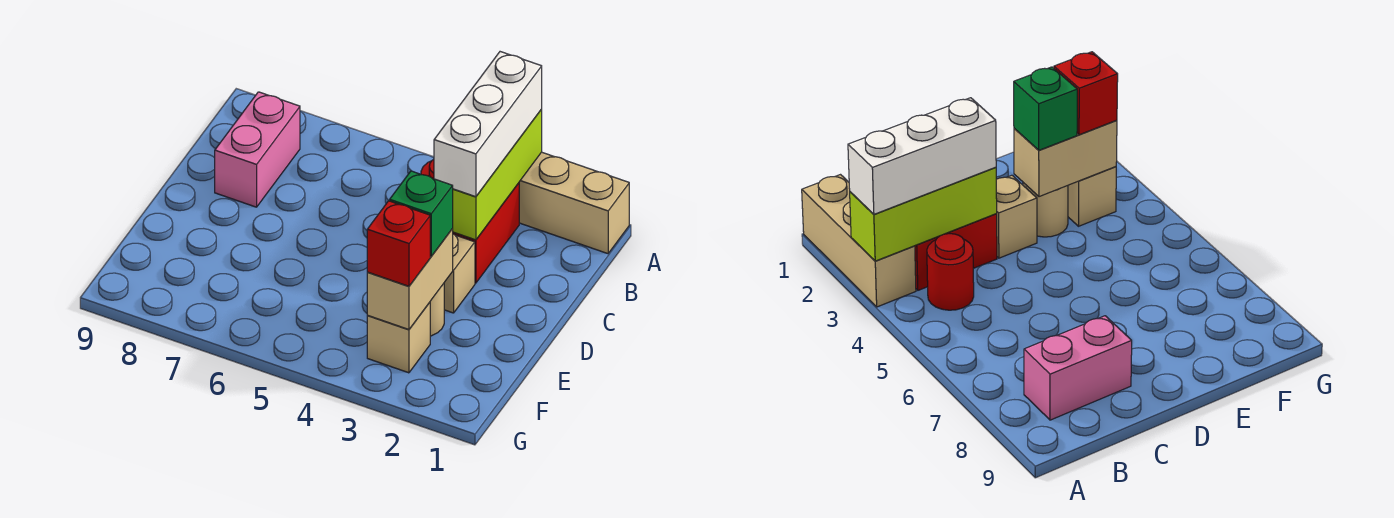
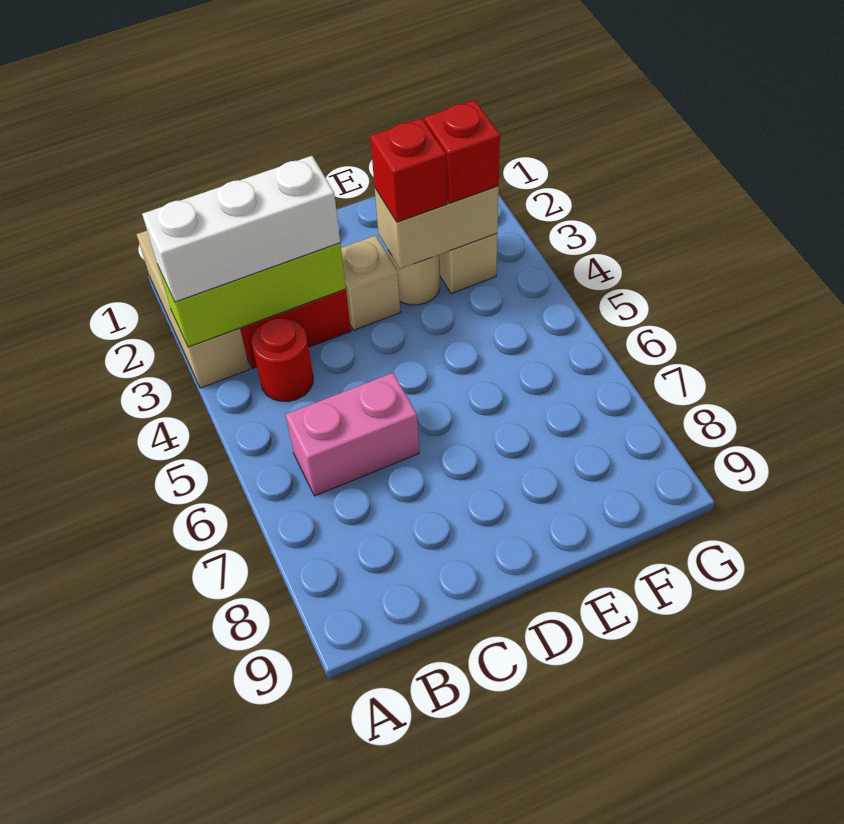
pink brick B8:C8 level 1 -> pink brick B6:C6 level 1
green brick E3 level 3 -> red brick E3 level 3

